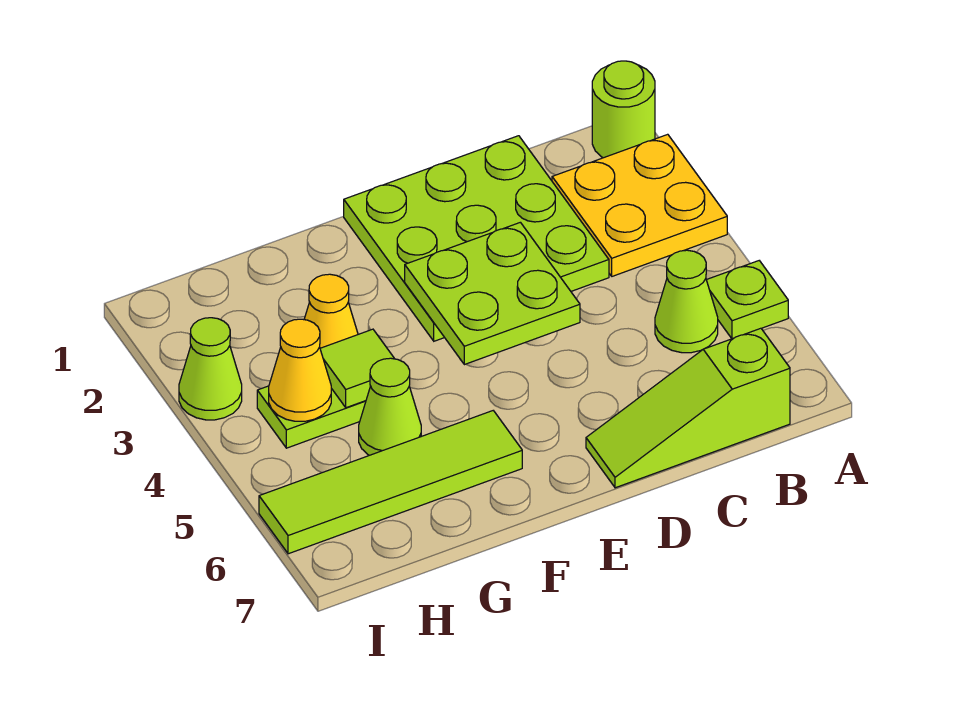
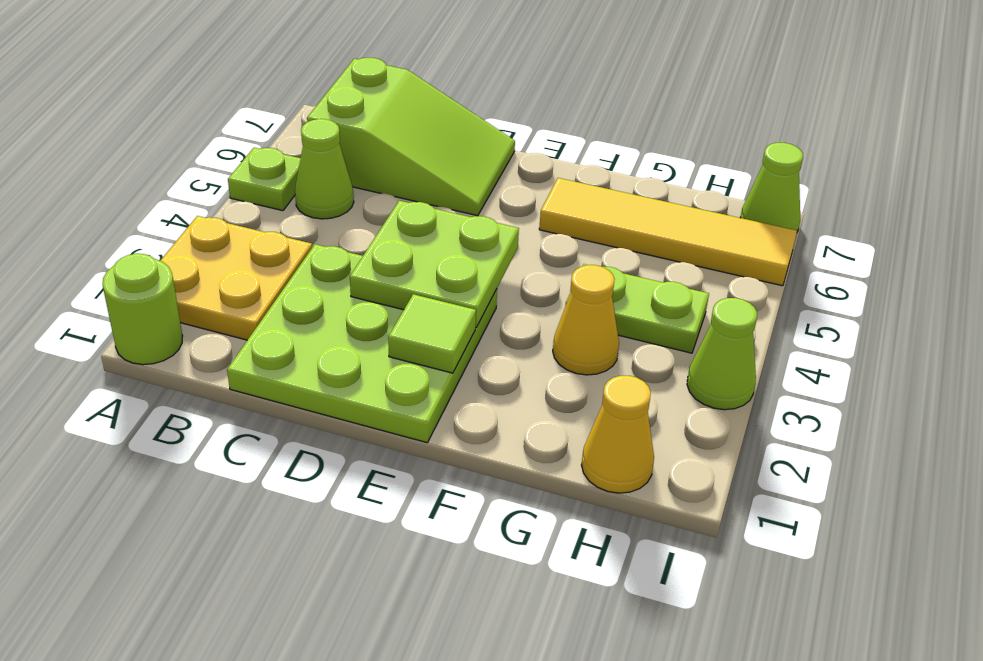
lime slope B7:D7 level 1 top B -> lime slope B6:D7 level 1 top B
lime tile F6:I6 level 1 -> yellow tile F6:I6 level 1
lime tile G4 level 2 -> lime tile E2 level 2
lime cone G5 level 1 -> lime cone I7 level 1
yellow cone H4 level 2 -> yellow cone H1 level 1

